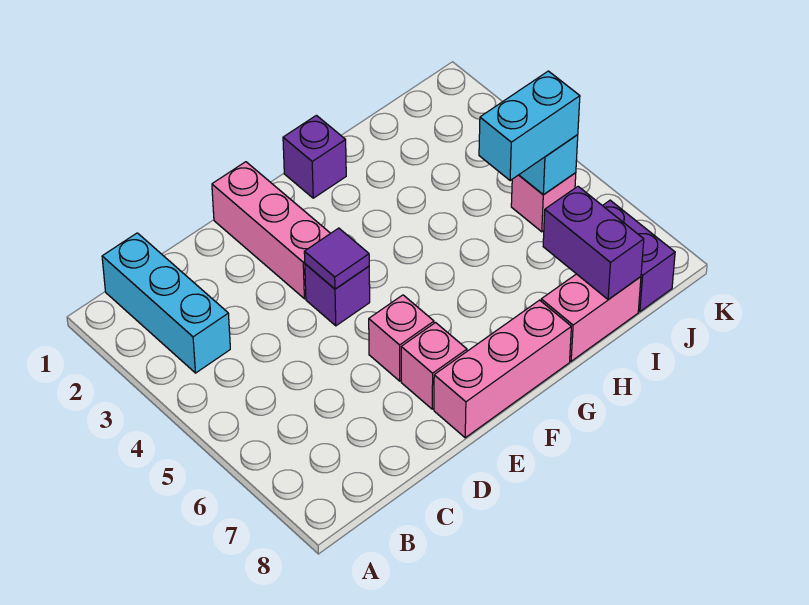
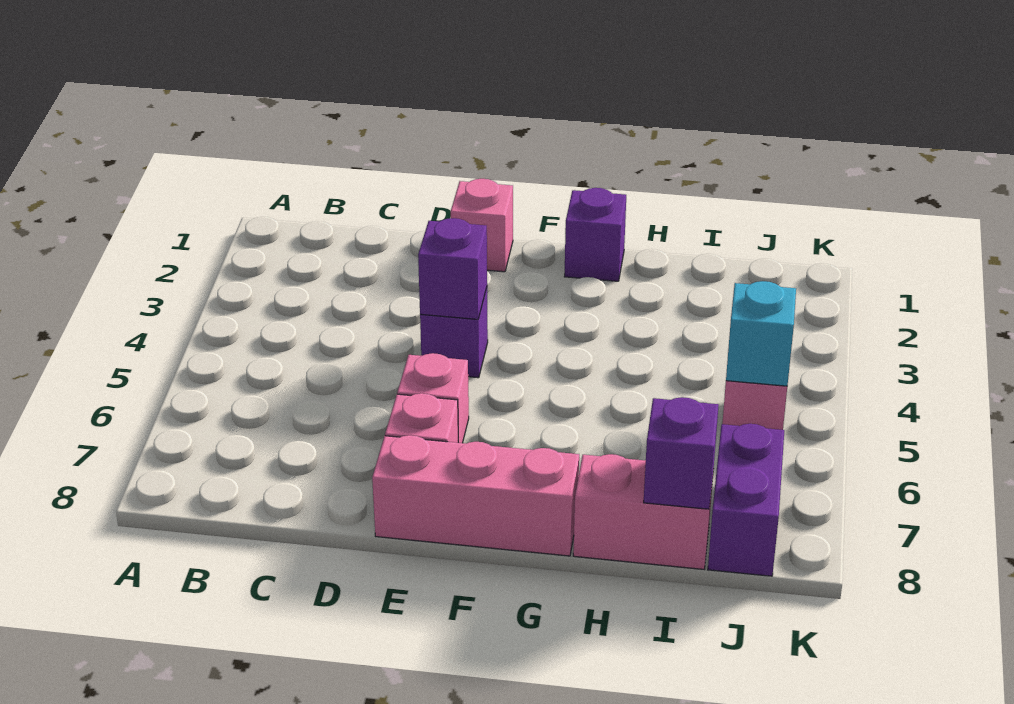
cyan brick B1:B3 level 1 -> none
pink brick E1:E3 level 1 -> pink brick E1 level 1
purple tile E4 level 2 -> purple brick E4 level 2
cyan brick I5:J5 level 3 -> none
purple brick I7:I8 level 2 -> purple brick I8 level 2

